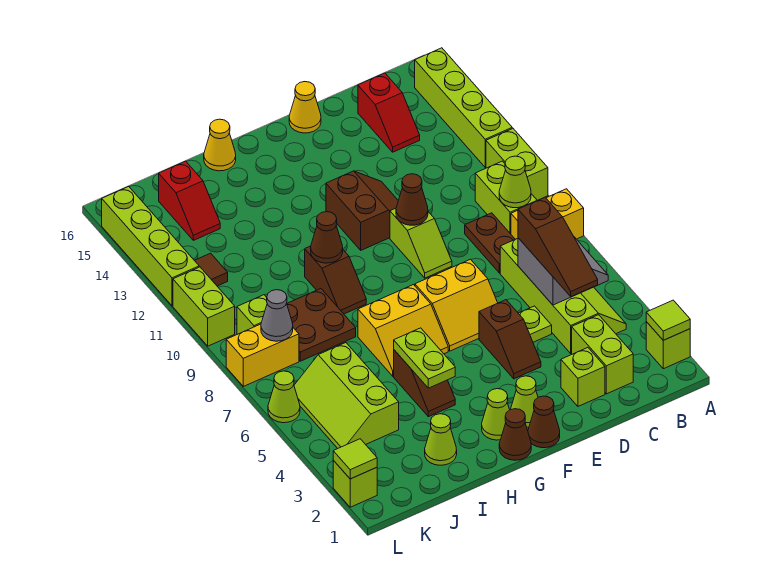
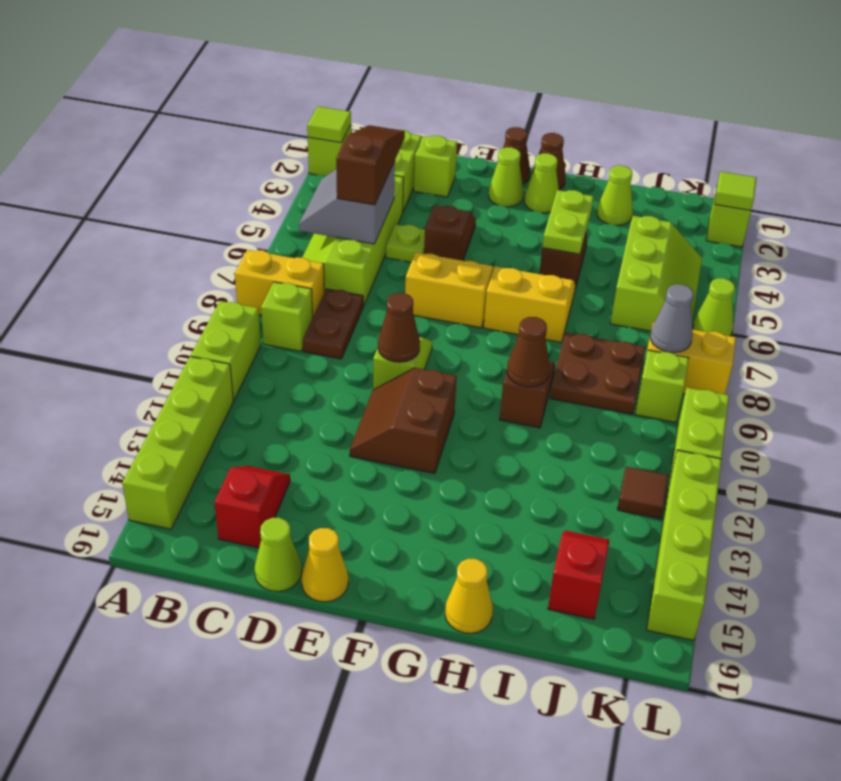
lime brick B9:B10 level 1 -> lime brick B9 level 1
lime cone B9 level 2 -> lime cone D16 level 1

